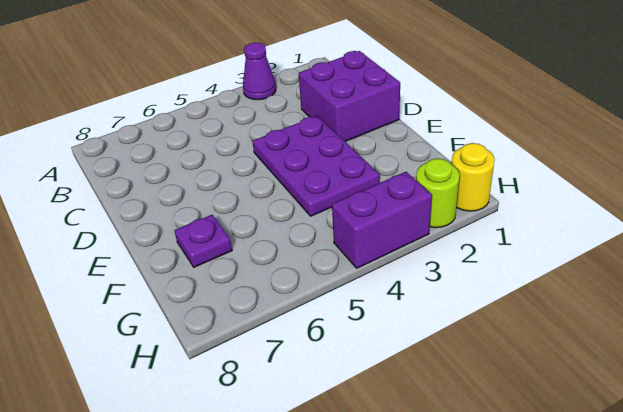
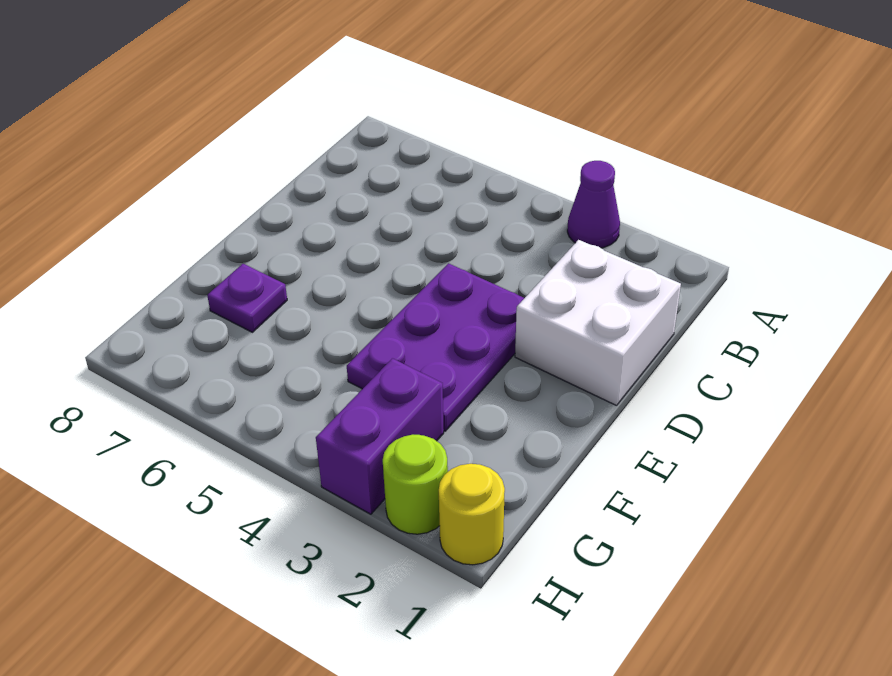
purple brick C1:D2 level 1 -> white brick C1:D2 level 1
purple brick H3:H4 level 1 -> purple brick G3:H3 level 1

